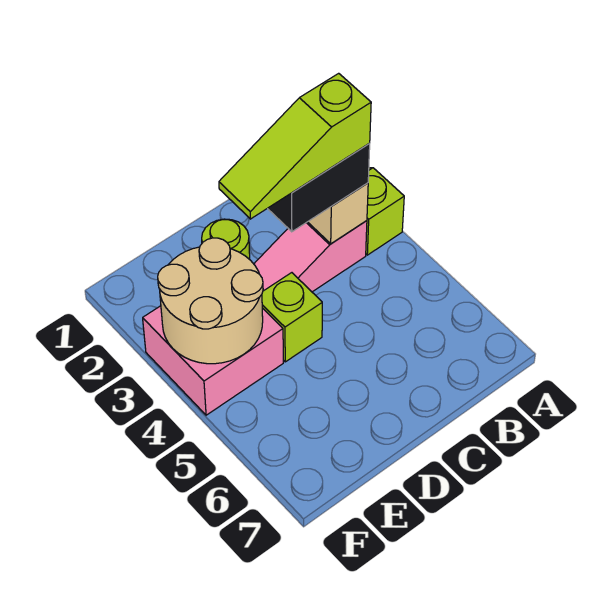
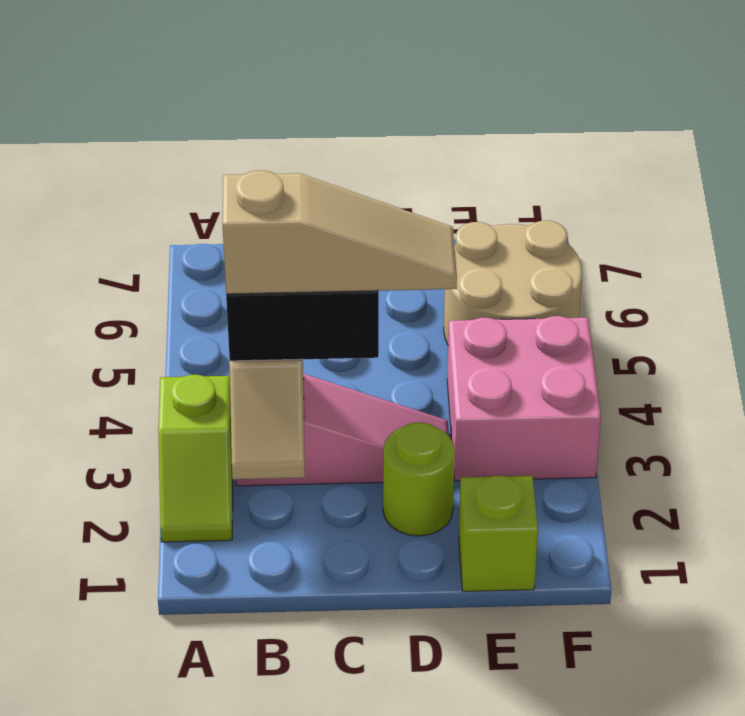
lime slope B3:D3 level 4 top B -> tan slope B3:D3 level 4 top B
lime brick D4 level 1 -> lime brick E1 level 1
tan round brick E3:F4 level 2 -> tan round brick E5:F6 level 1

